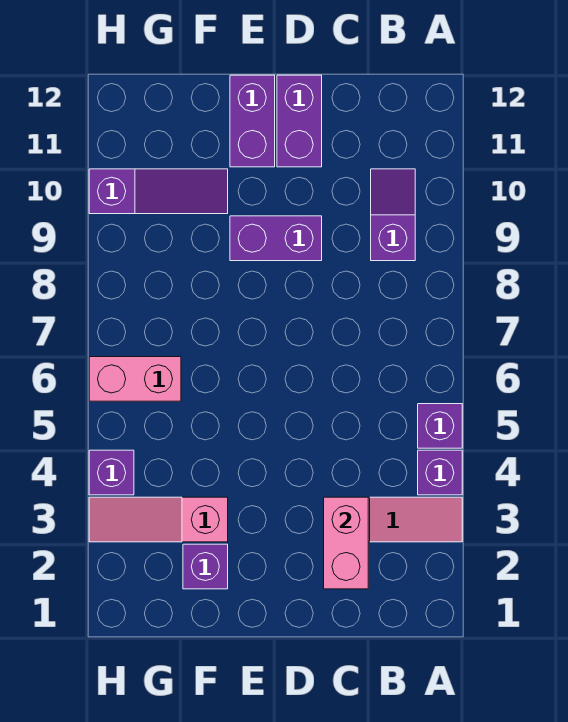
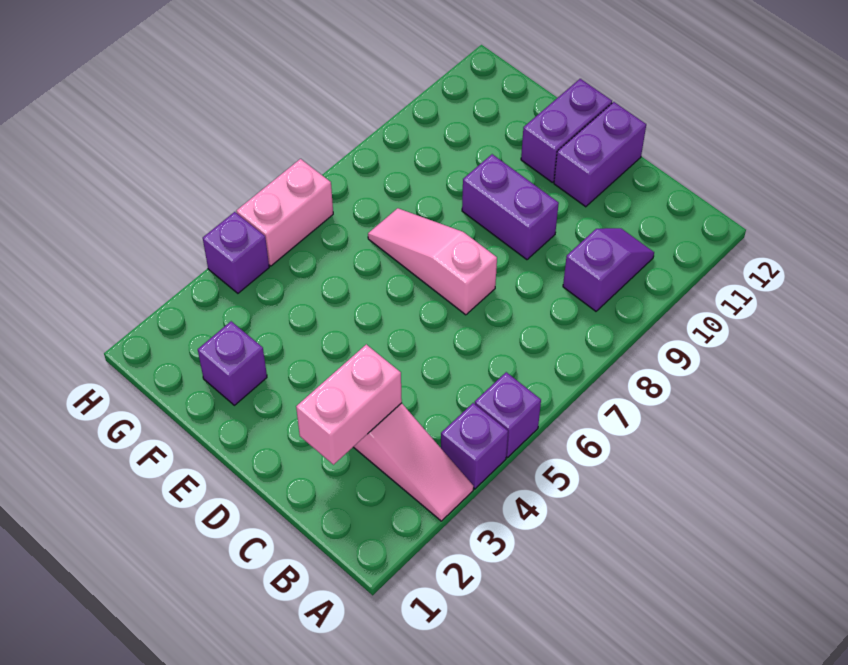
pink slope F3:H3 level 1 top F -> pink slope D7:F7 level 1 top D
purple slope F10:H10 level 1 top H -> none
pink brick G6:H6 level 1 -> pink brick H5:H6 level 1

